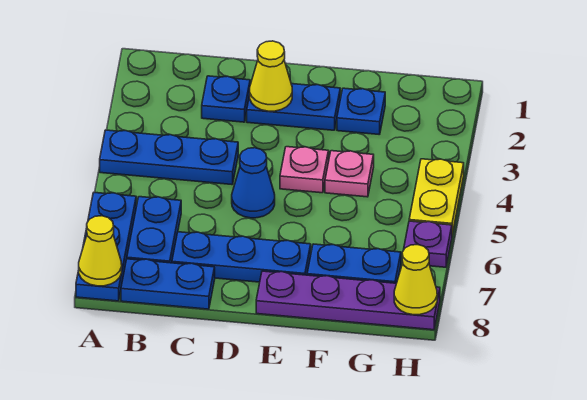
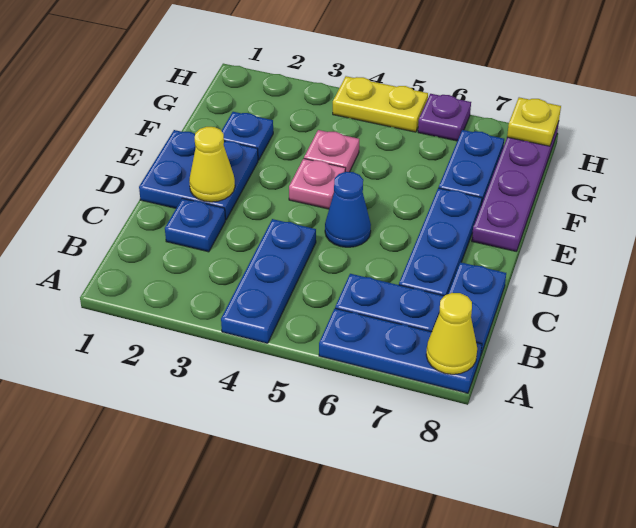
blue plate D2:E2 level 1 -> blue plate D1:E2 level 1
yellow cone H8 level 2 -> yellow plate H8 level 2

